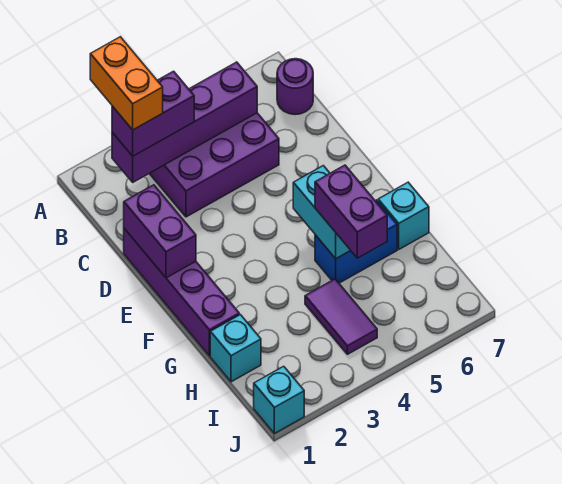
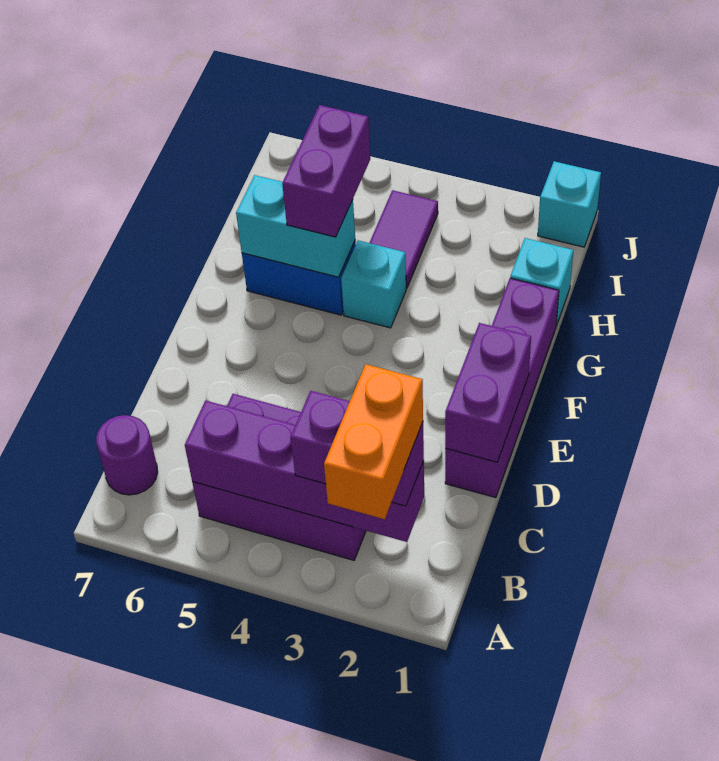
cyan brick F5:G5 level 2 -> cyan brick G5:G6 level 2
cyan brick G7 level 1 -> cyan brick G4 level 1

